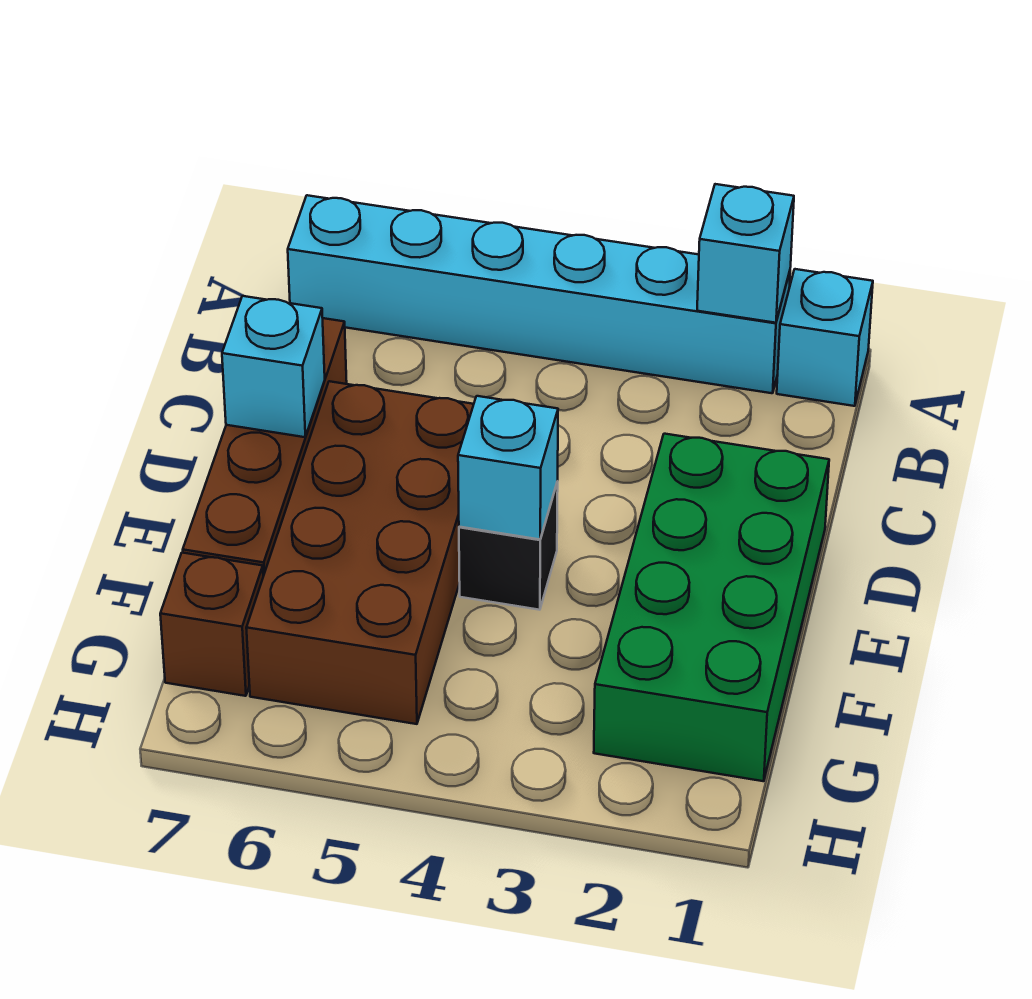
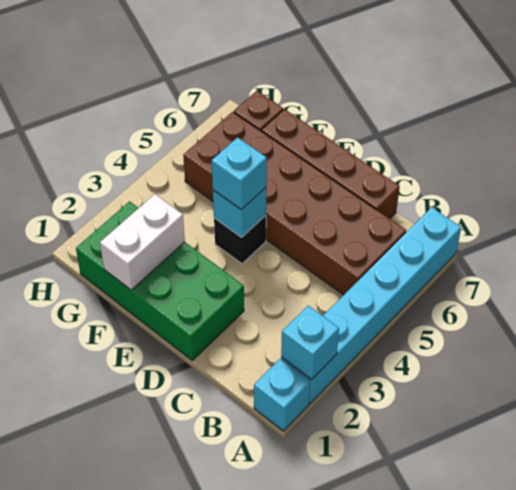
brown brick D5:G6 level 1 -> brown brick B5:G6 level 1
cyan brick D7 level 2 -> cyan brick E4 level 3
none -> white brick F1:F2 level 2

